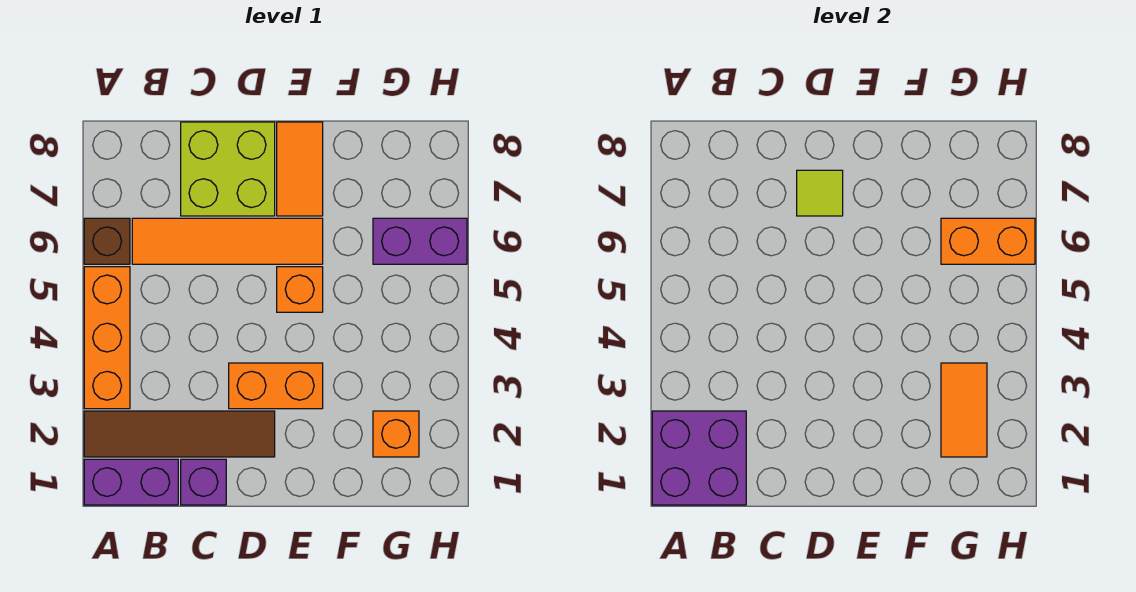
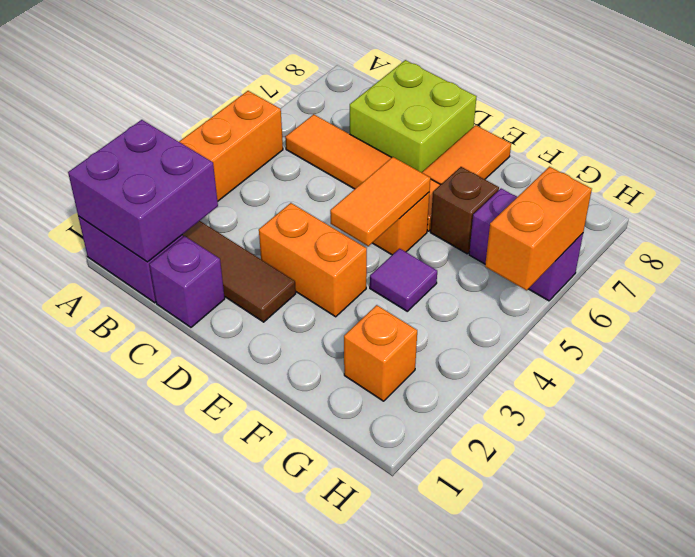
brown brick A6 level 1 -> brown brick F6 level 1
lime tile D7 level 2 -> none
none -> purple tile F4 level 1
orange tile G2:G3 level 2 -> orange tile E4:E5 level 2
orange brick G6:H6 level 2 -> orange brick H5:H6 level 2

